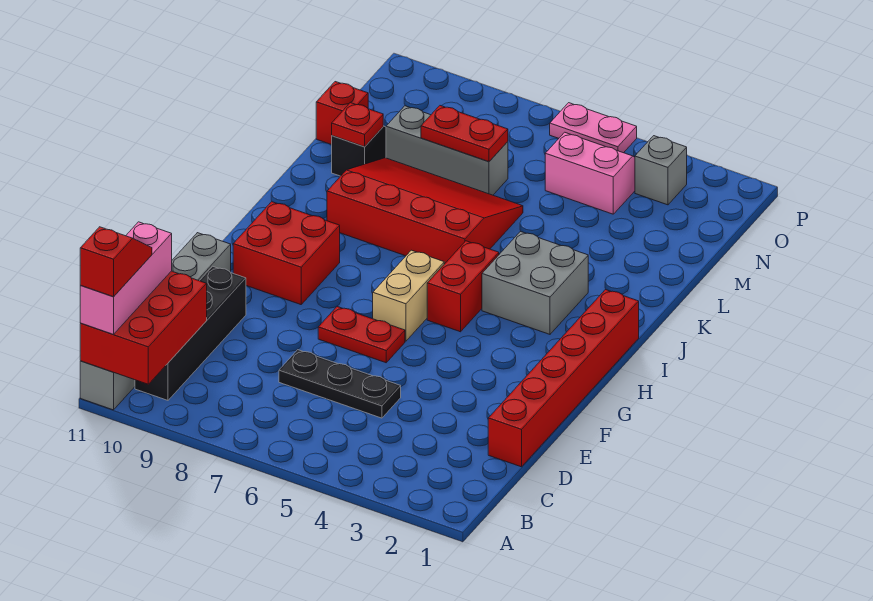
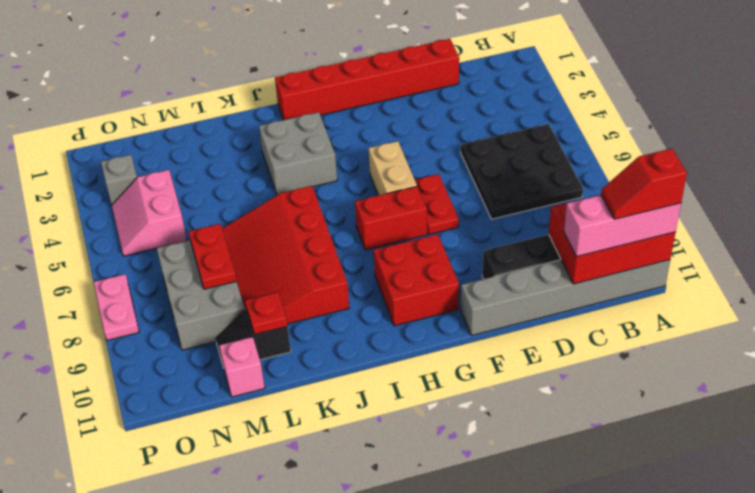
black plate D5:D7 level 1 -> black plate B5:D7 level 1
tan brick G6:H6 level 1 -> tan brick G5:G6 level 1
red brick H5:I5 level 1 -> red brick G7:H7 level 1
grey brick M7:M9 level 1 -> grey brick M7:N9 level 1
red brick M11 level 1 -> pink brick M11 level 1
pink plate P5:P6 level 1 -> pink plate P7:P8 level 1

